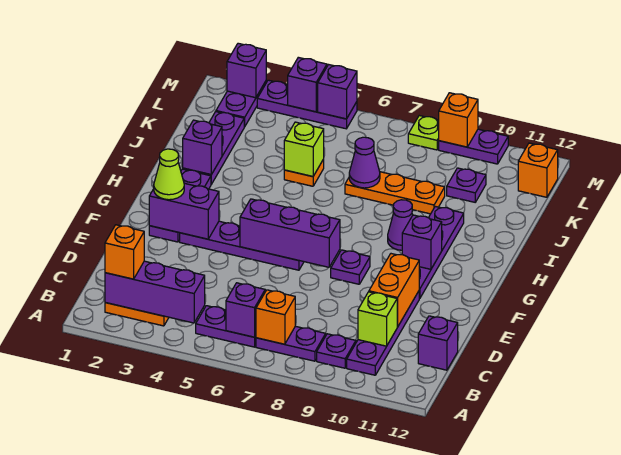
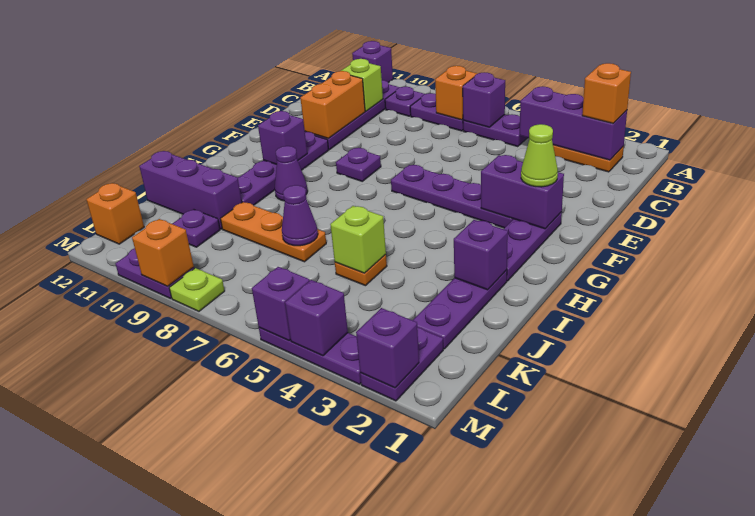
purple brick C12 level 1 -> purple brick A11 level 1
purple brick F5:F7 level 2 -> purple brick J10:J12 level 1

